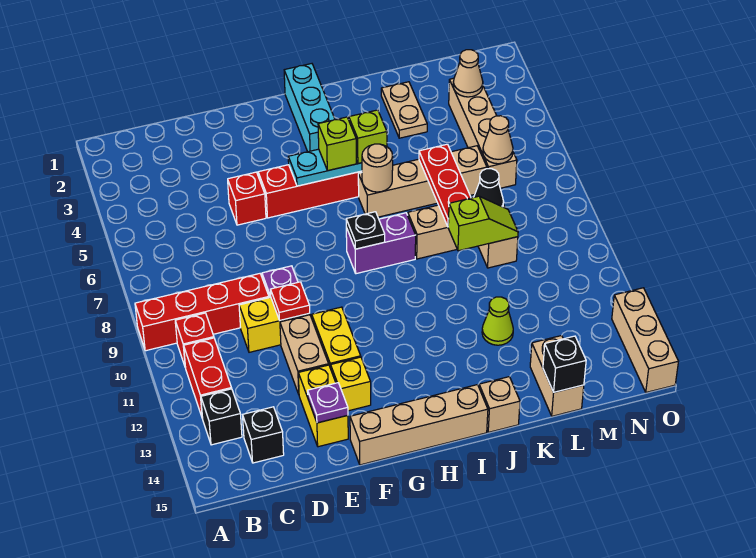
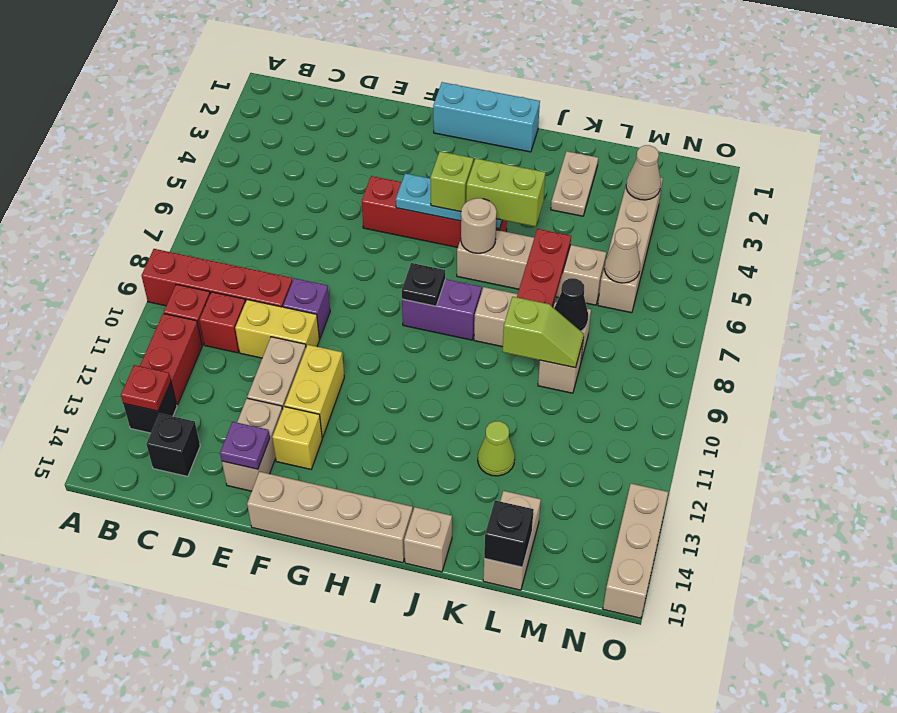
red brick E5 level 1 -> red brick C10 level 1
red plate E10 level 2 -> red plate B13 level 2
yellow brick E13:E14 level 1 -> tan brick E13:E14 level 1
cyan brick H1:H3 level 1 -> cyan brick G1:I1 level 1
lime brick I5 level 3 -> lime brick I5:J5 level 3

